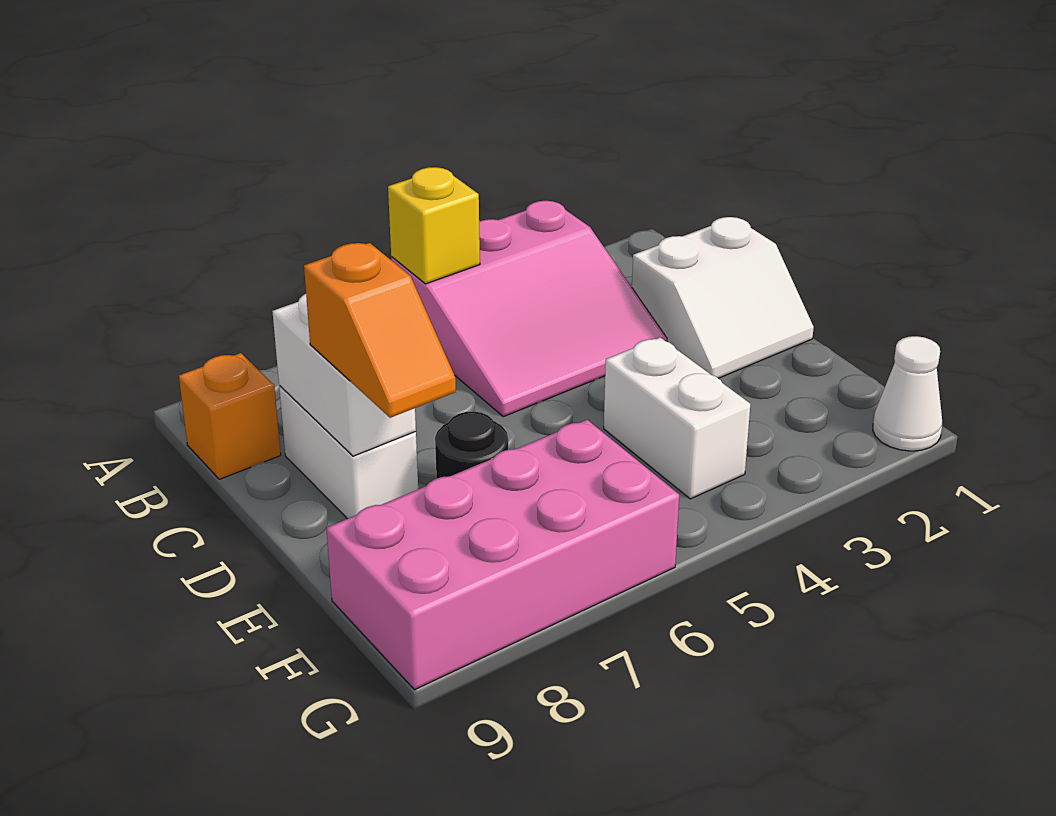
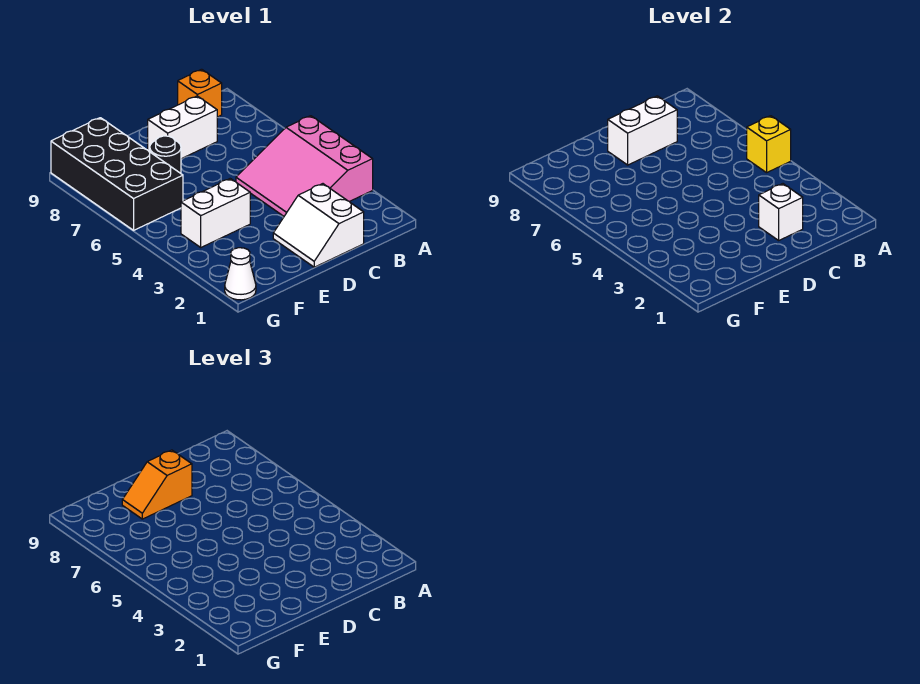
none -> white brick C2 level 2
pink brick F6:G9 level 1 -> black brick F6:G9 level 1

